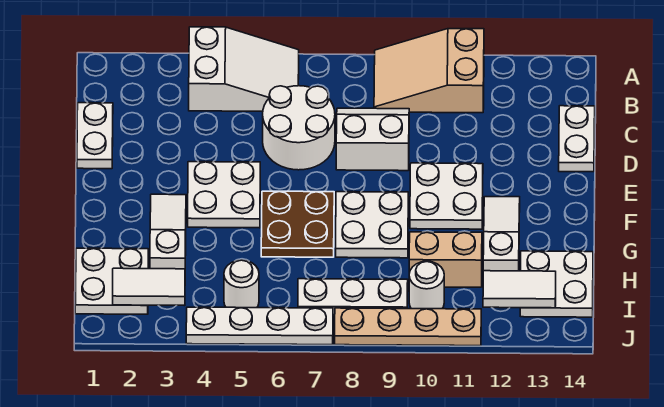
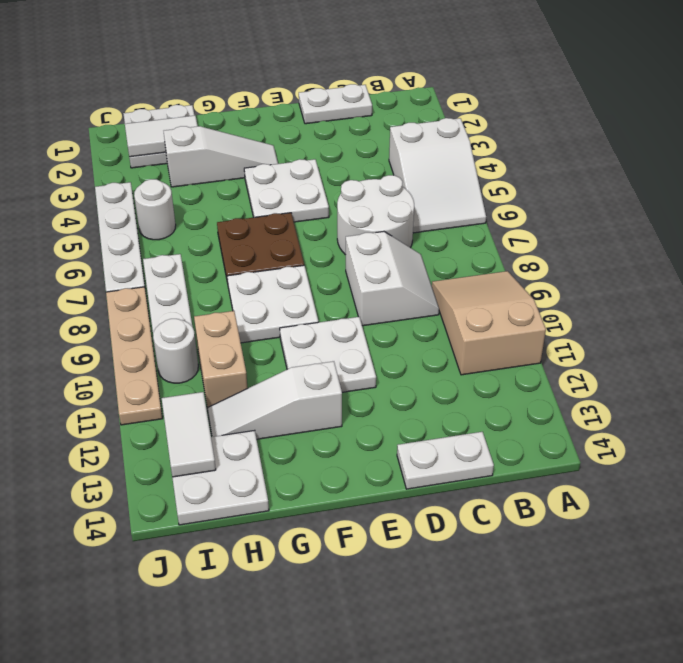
white slope F12:H12 level 1 top H -> white slope F12:H12 level 1 top F
white tile I2:I3 level 2 -> white tile H2:I2 level 2

